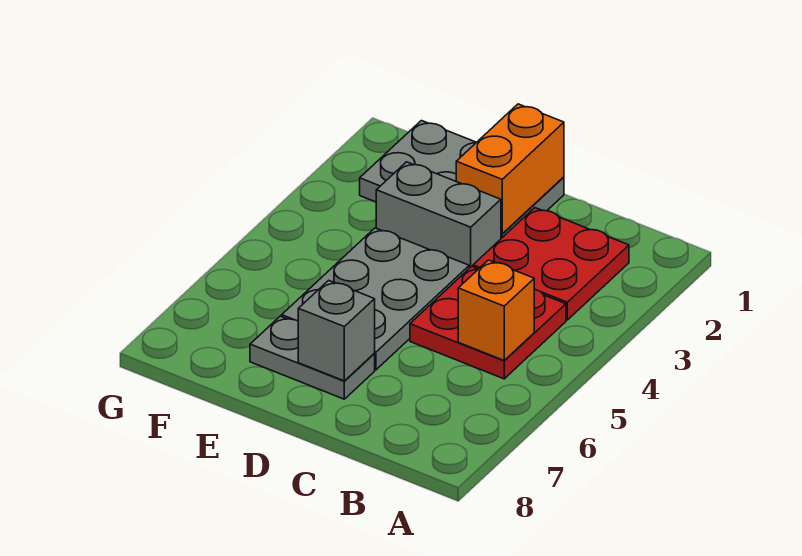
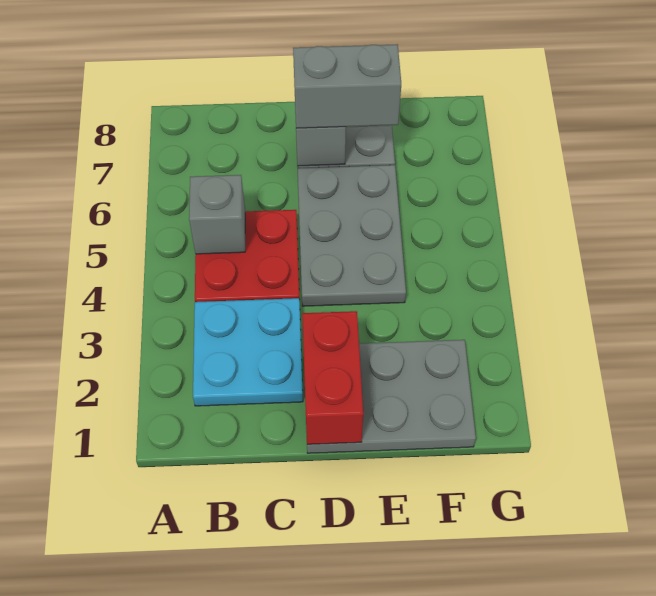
red plate B2:C3 level 1 -> cyan plate B2:C3 level 1
orange brick B5 level 2 -> grey brick B5 level 2
orange brick D1:D2 level 2 -> red brick D1:D2 level 2
grey brick D3:E3 level 1 -> grey brick D7:E7 level 3

